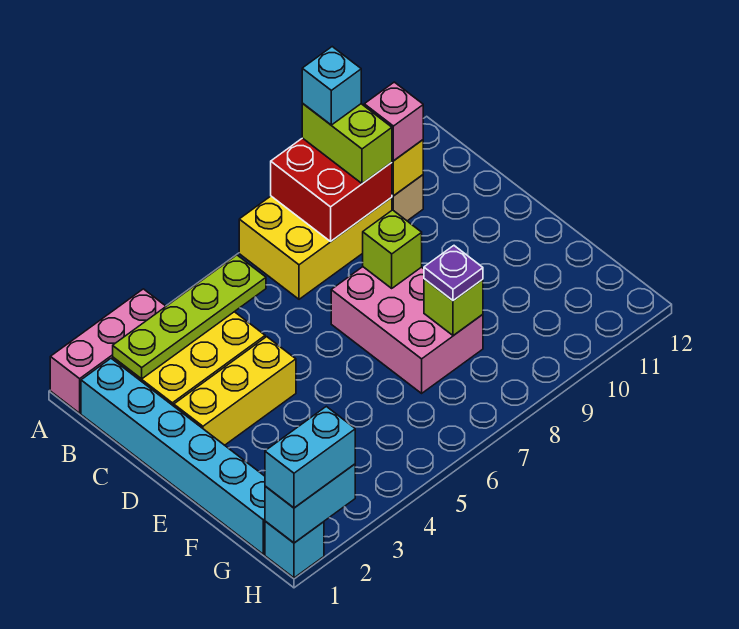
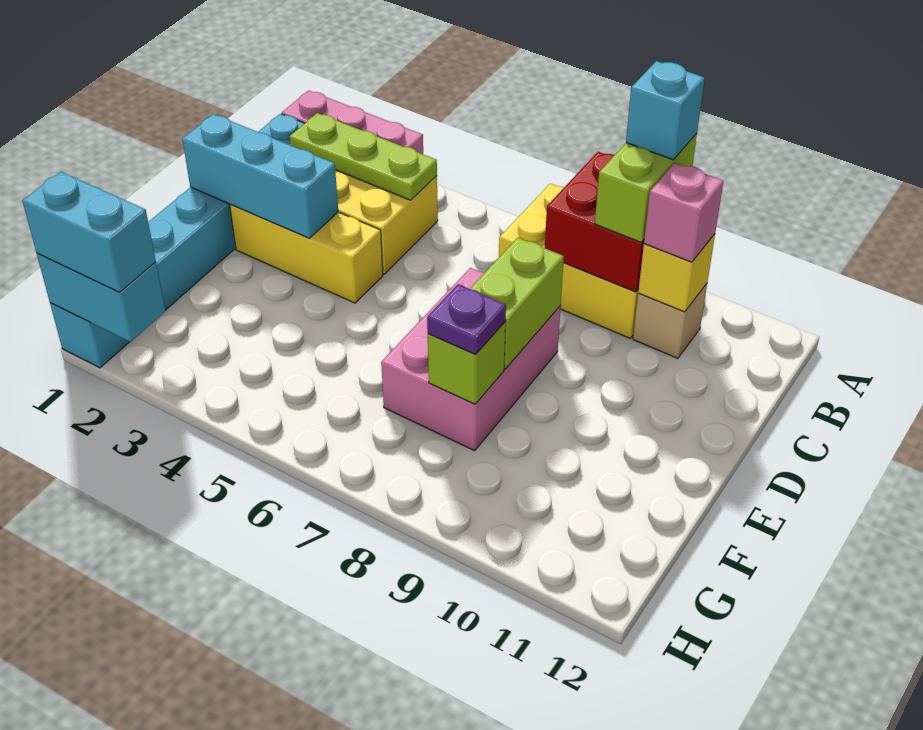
lime plate B2:B5 level 2 -> lime plate B2:B4 level 2
none -> cyan brick D1:D3 level 2
lime brick D8 level 2 -> lime brick D8:E8 level 2

